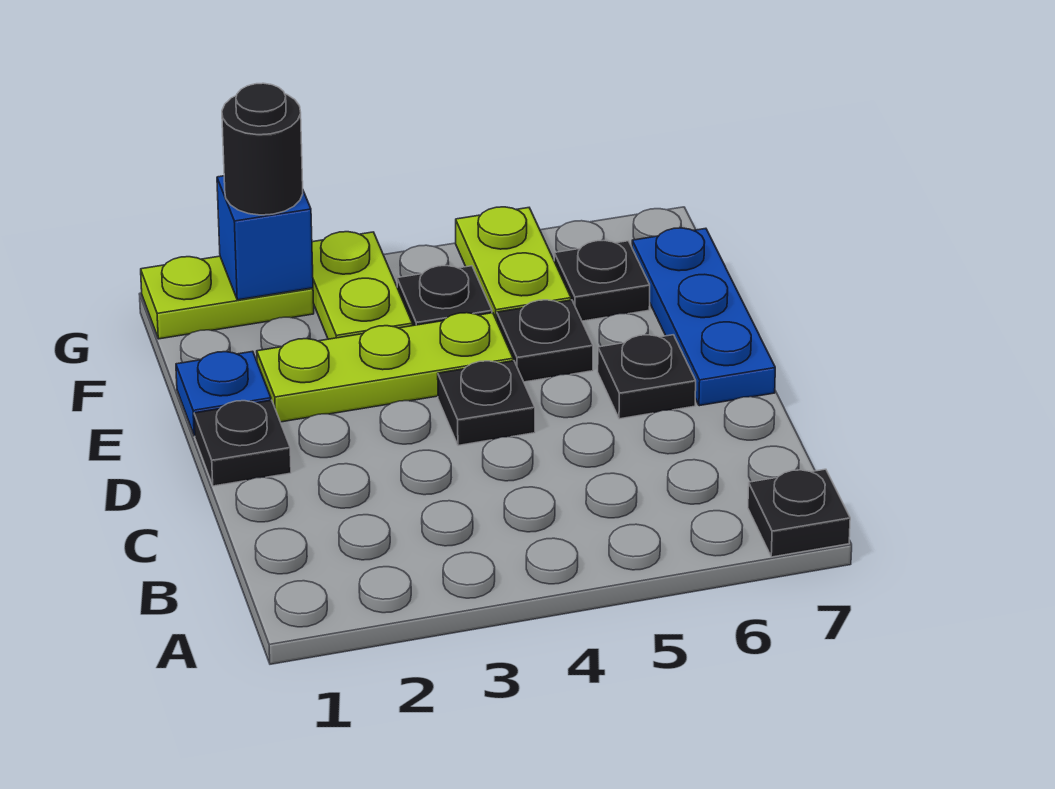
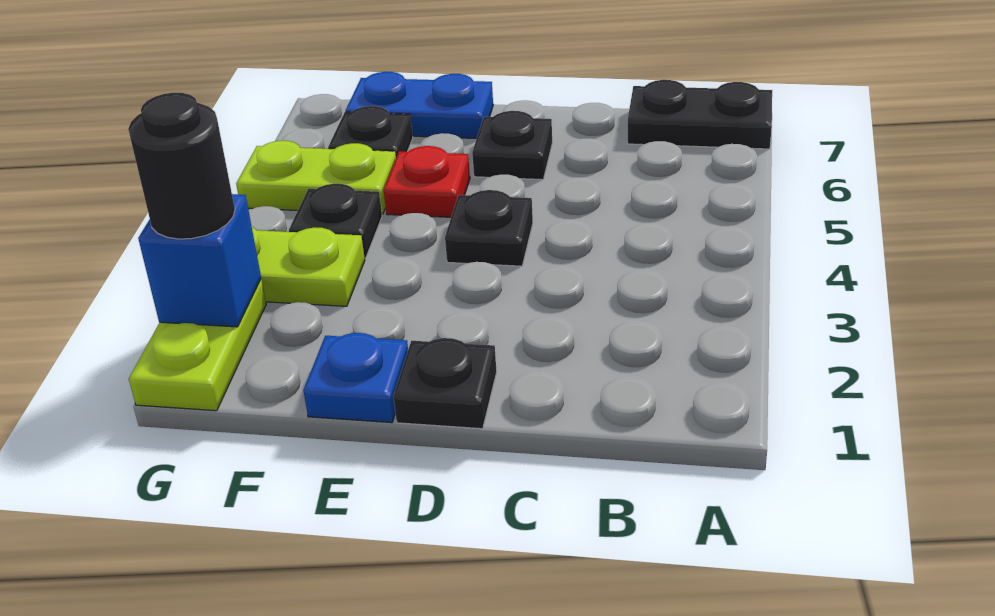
black plate A7 level 1 -> black plate A7:B7 level 1
blue plate D7:F7 level 1 -> blue plate E7:F7 level 1
lime plate E2:E4 level 1 -> none
black plate E5 level 1 -> red plate E5 level 1

